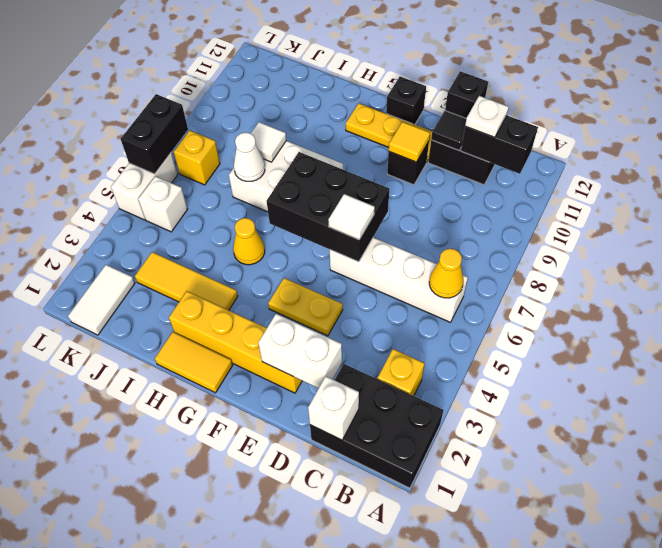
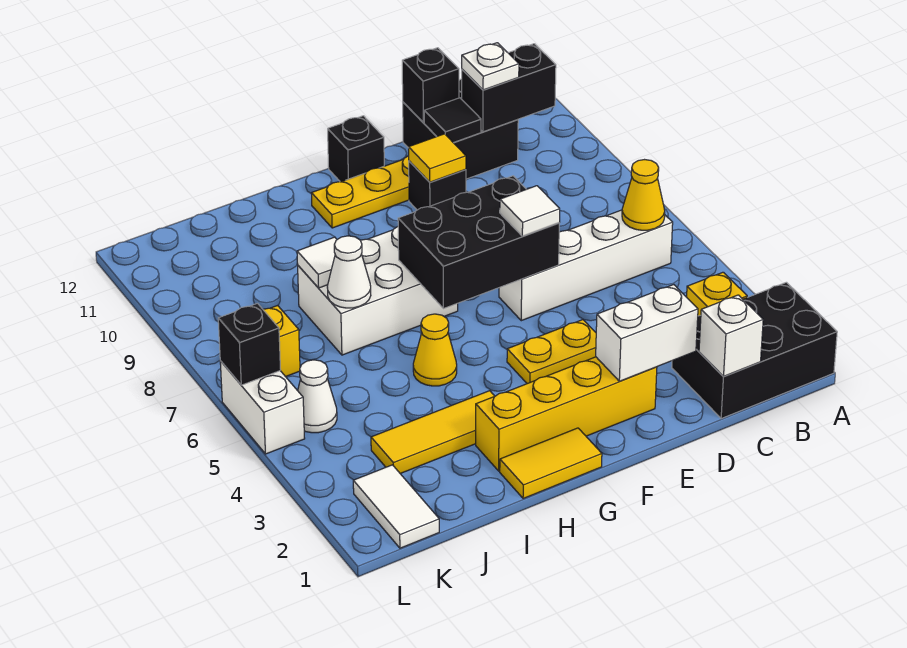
white brick K5 level 1 -> white cone K5 level 1
black brick L6:L7 level 2 -> black brick L6 level 2

